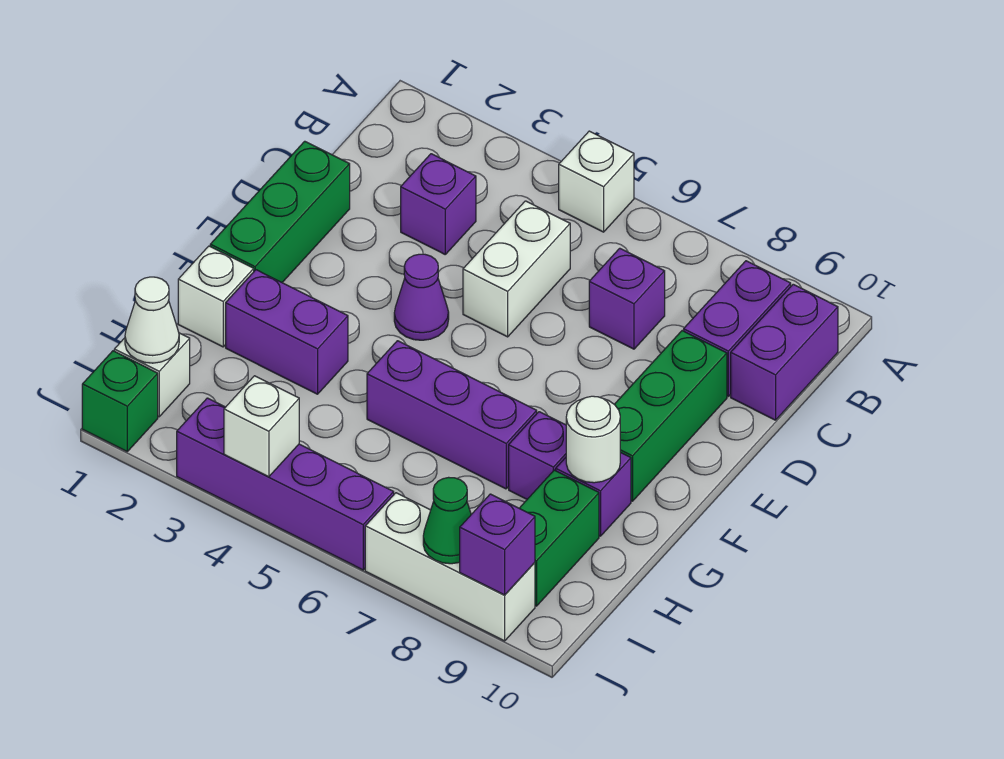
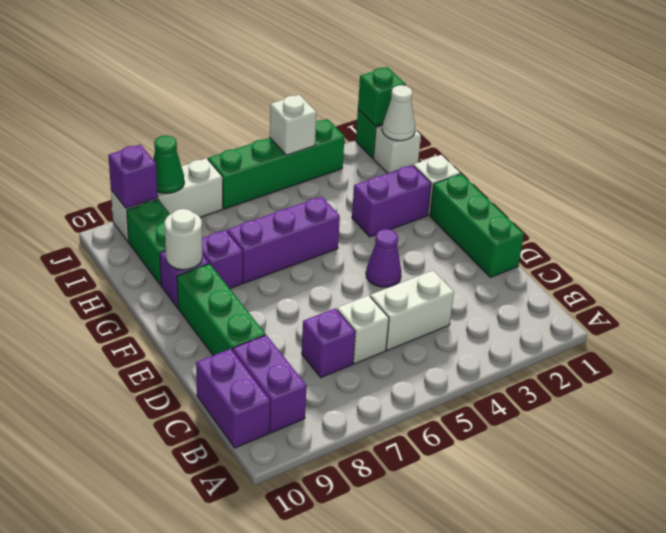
white brick A5 level 1 -> white brick C6 level 1
purple brick C3 level 1 -> none
white brick C5:D5 level 1 -> white brick C4:C5 level 1
none -> green brick J1 level 2
purple brick J3:J6 level 1 -> green brick J3:J6 level 1

